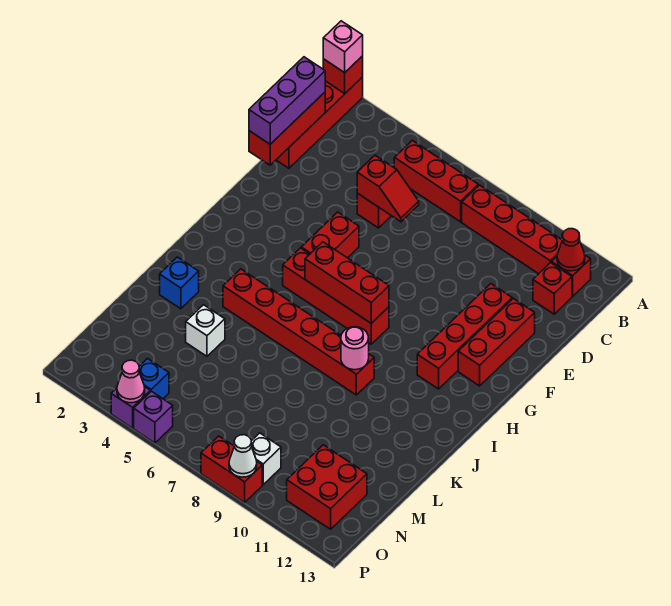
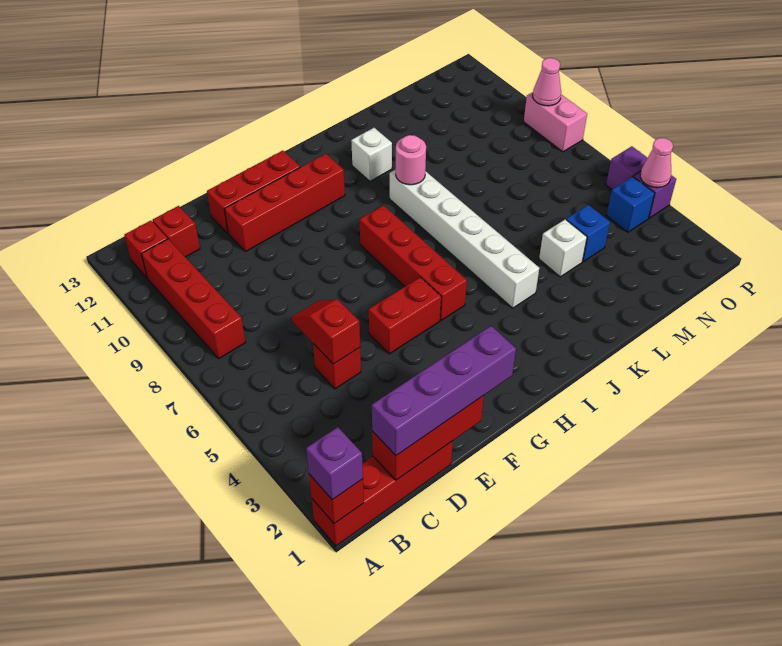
pink brick A1 level 3 -> purple brick A1 level 3
red brick B5:B7 level 1 -> none
red cone B12 level 2 -> none
purple brick C1:E1 level 3 -> purple brick C1:F1 level 3
red brick H6:H8 level 2 -> none
red brick J4:J9 level 1 -> white brick J4:J9 level 1
blue brick K2 level 1 -> blue brick M4 level 1
red brick N11:O12 level 1 -> none
white brick O9 level 1 -> white brick J11 level 1
red brick P8:P9 level 1 -> pink brick P8:P9 level 1
white cone P9 level 2 -> pink cone P9 level 2

